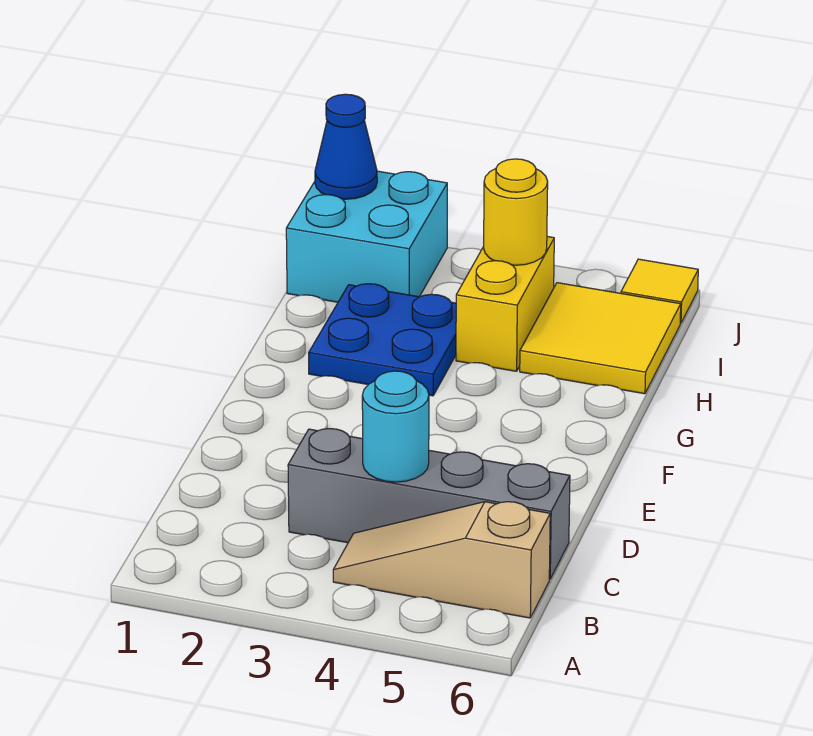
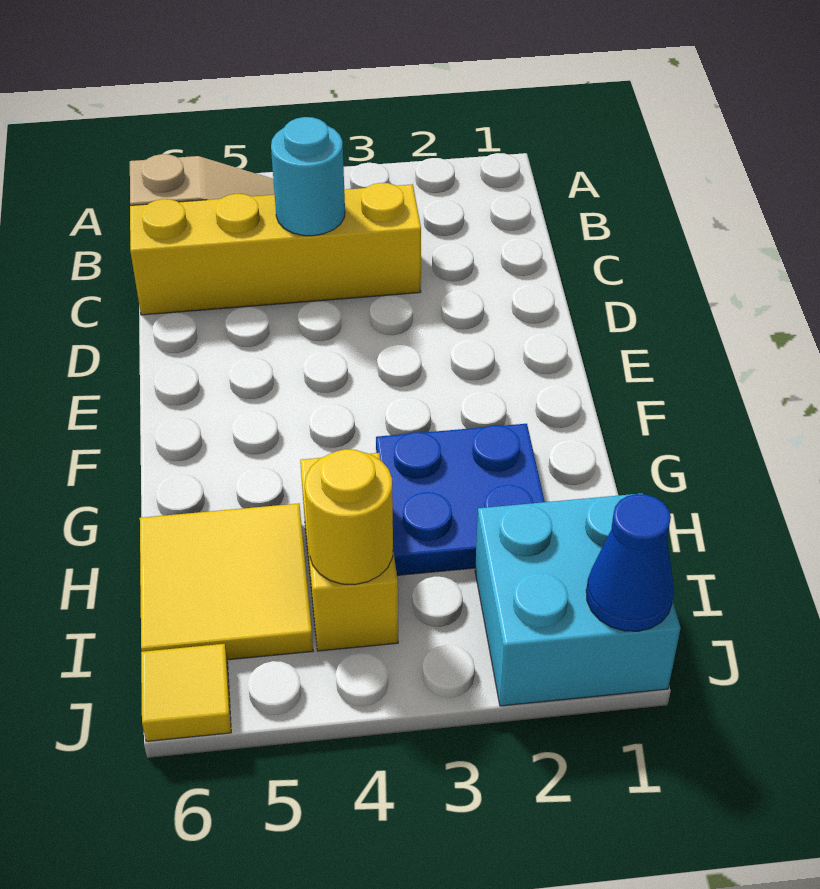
grey brick C3:C6 level 1 -> yellow brick C3:C6 level 1

